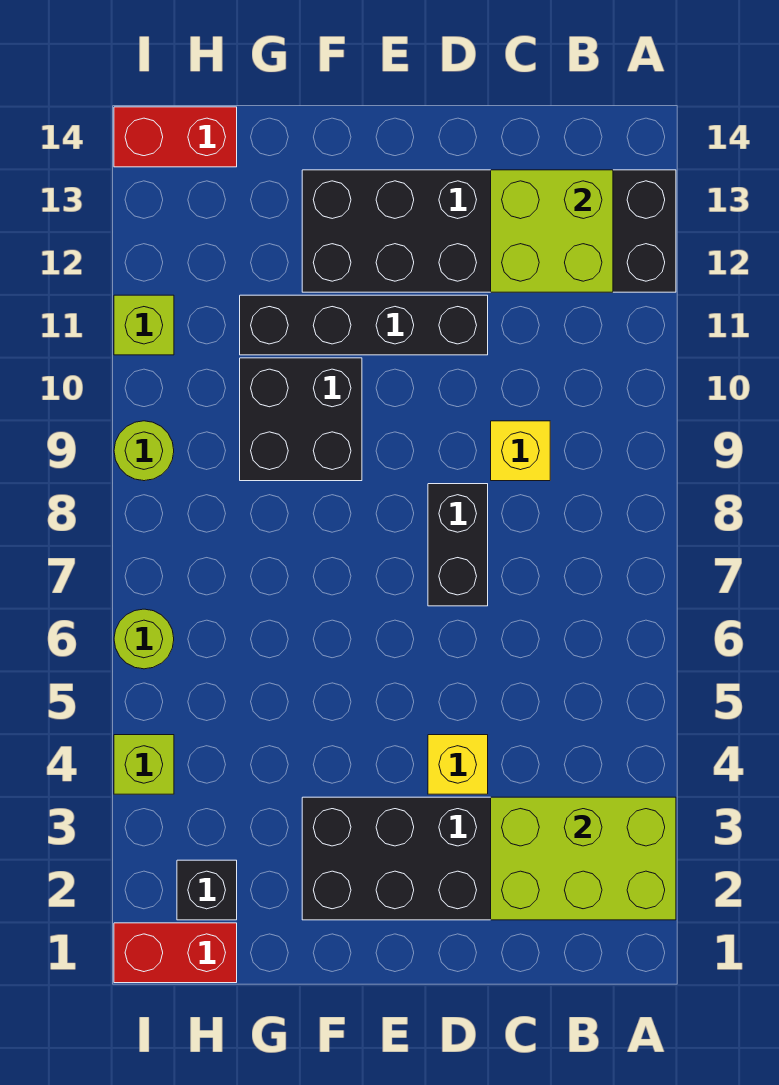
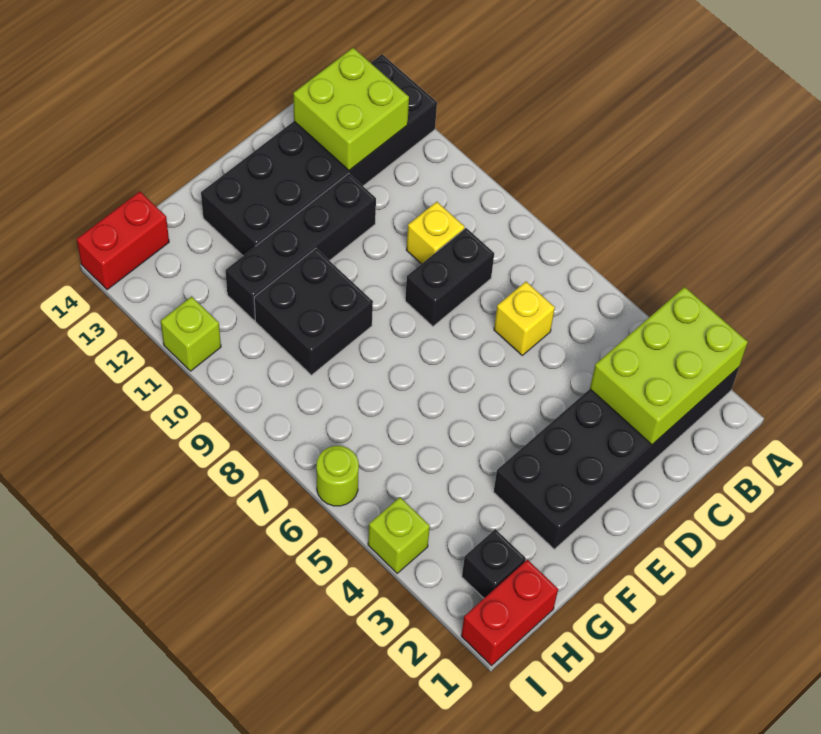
yellow brick D4 level 1 -> yellow brick C6 level 1
black brick D7:D8 level 1 -> black brick C8:D8 level 1
lime round brick I9 level 1 -> none

